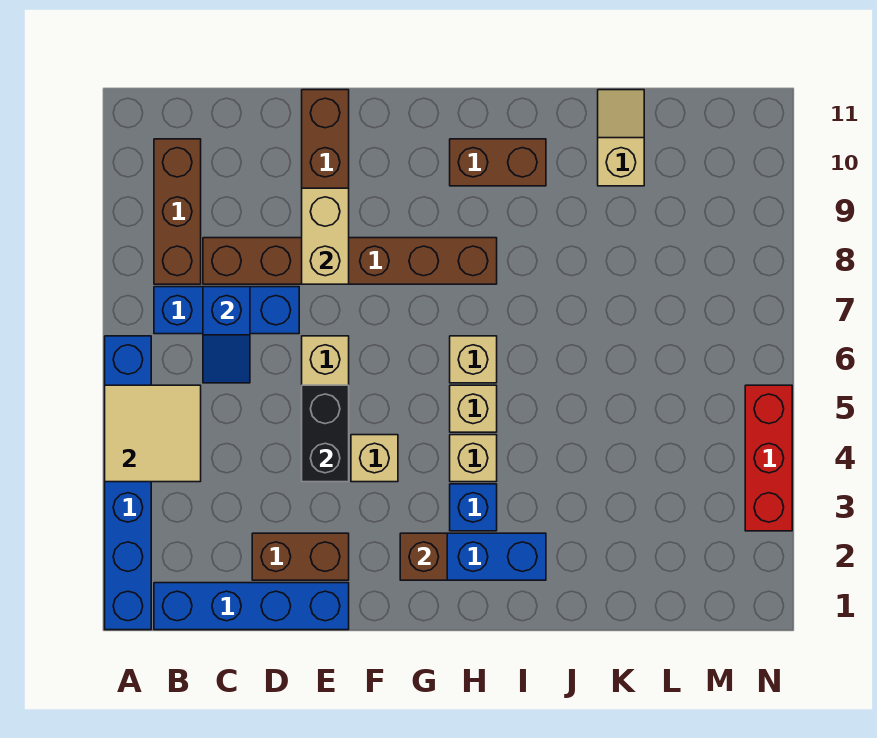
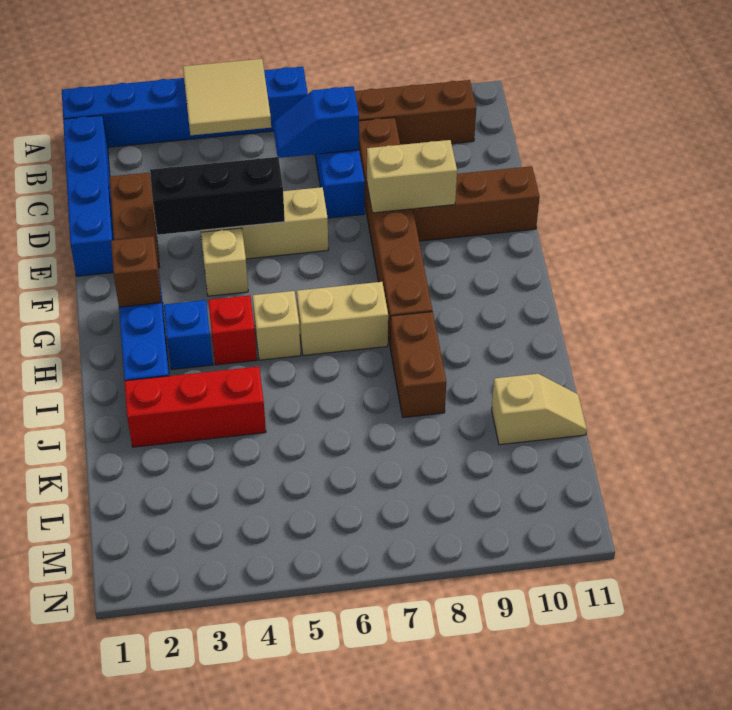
black brick E4:E5 level 2 -> black brick E3:E5 level 2
tan brick H4 level 1 -> red brick H4 level 1
tan brick H6 level 1 -> tan brick H6:H7 level 1
brown brick H10:I10 level 1 -> brown brick I8:J8 level 1
red brick N3:N5 level 1 -> red brick J2:J4 level 1

